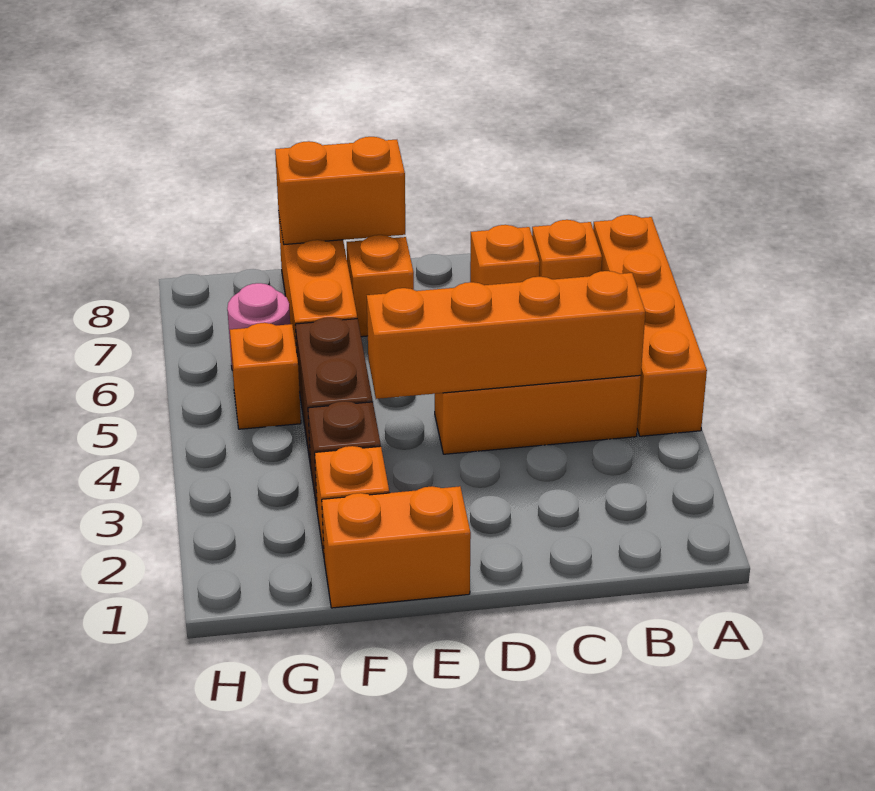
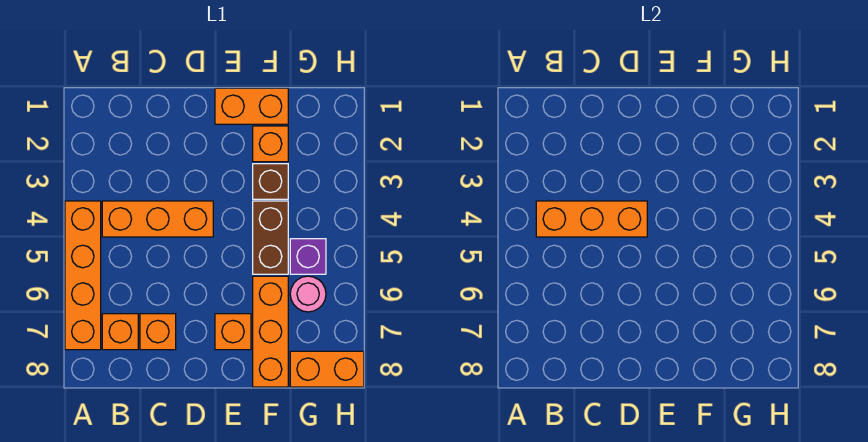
orange brick B4:E4 level 2 -> orange brick B4:D4 level 2
orange brick E8:F8 level 2 -> orange brick G8:H8 level 1
orange brick G5 level 1 -> purple brick G5 level 1

